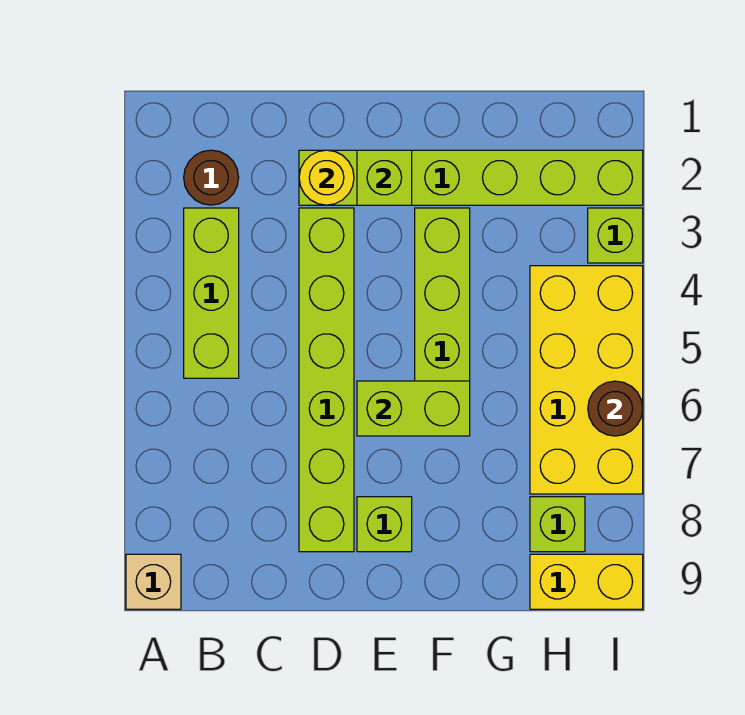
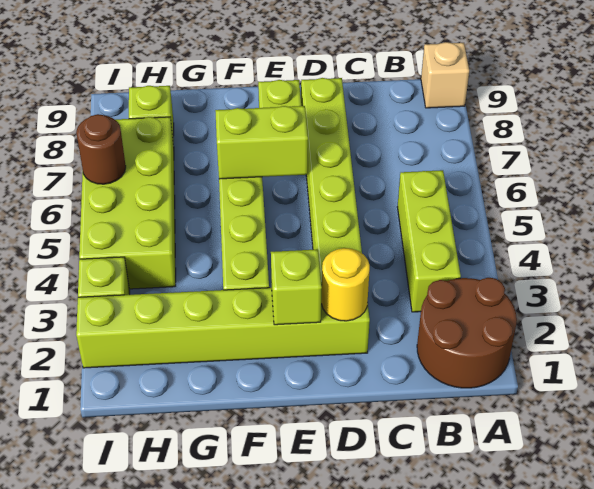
brown round brick B2 level 1 -> brown round brick A1:B2 level 1
yellow brick H4:I7 level 1 -> lime brick H4:I7 level 1
yellow brick H9:I9 level 1 -> none

